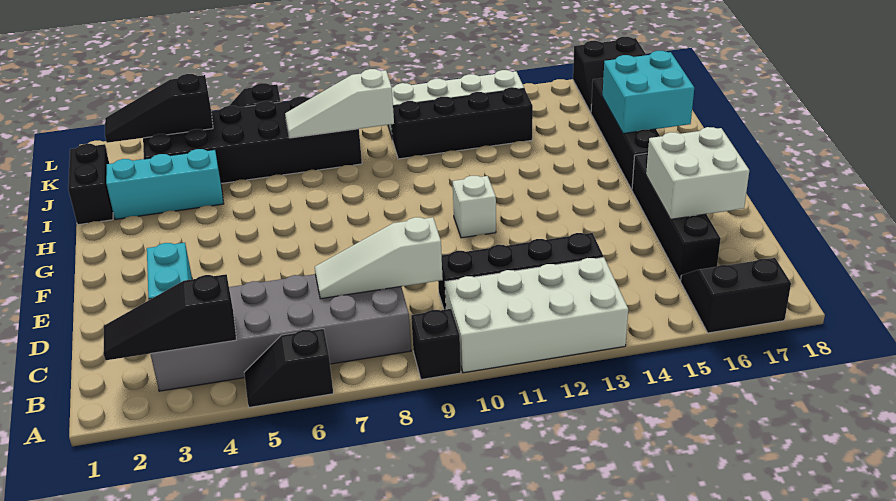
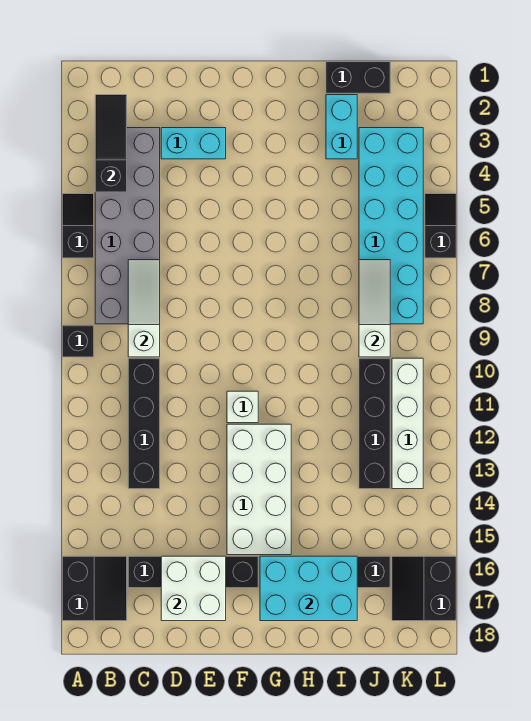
white brick A10:B13 level 1 -> white brick F12:G15 level 1
cyan brick H16:I17 level 2 -> cyan brick G16:I17 level 2
cyan brick I2:I4 level 1 -> cyan brick I2:I3 level 1
black brick J3:K8 level 1 -> cyan brick J3:K8 level 1
black slope K2:K4 level 2 top 4 -> none

